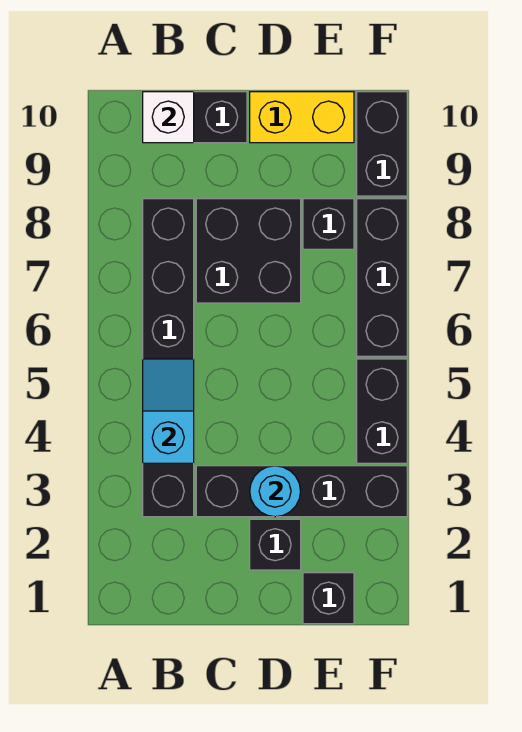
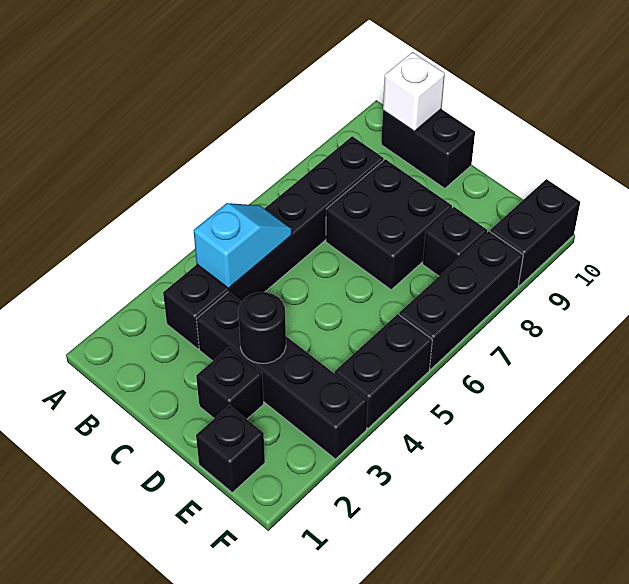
cyan round brick D3 level 2 -> black round brick D3 level 2
yellow brick D10:E10 level 1 -> none

